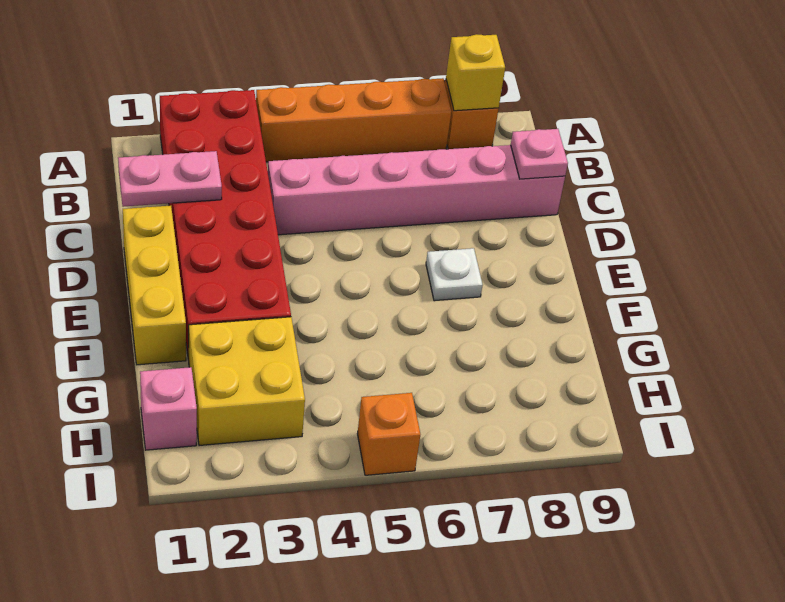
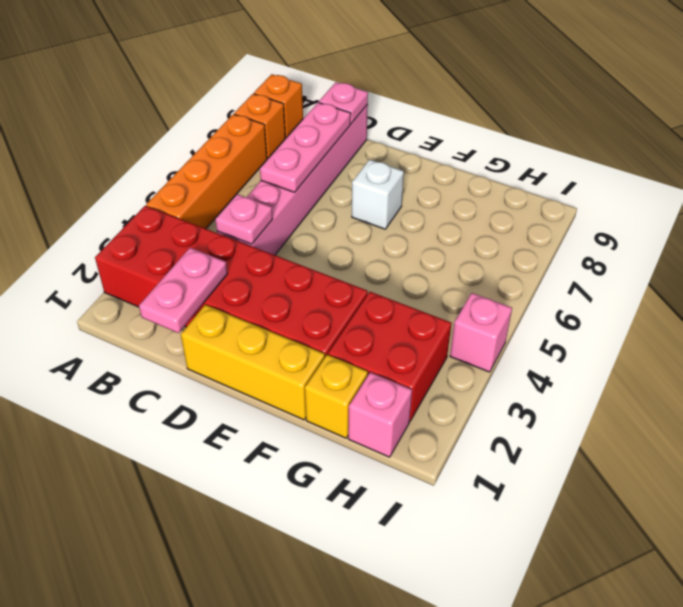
yellow brick A8 level 2 -> yellow brick G1 level 1
none -> pink plate C4 level 2
none -> pink plate C6:C8 level 2
white plate E7 level 1 -> white brick E7 level 1
yellow brick G2:H3 level 1 -> red brick G2:H3 level 1
none -> pink brick I4 level 1
orange brick I5 level 1 -> orange brick A9 level 1

